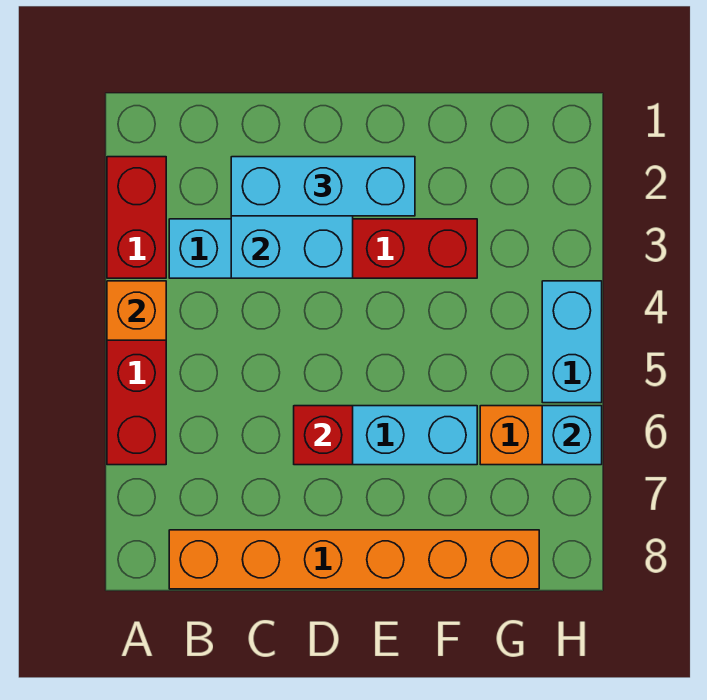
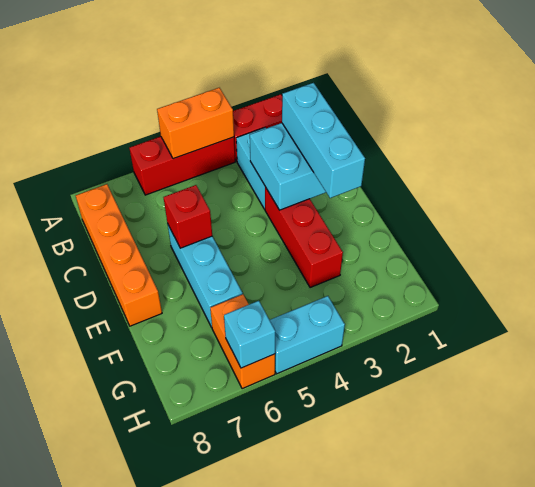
orange brick A4 level 2 -> orange brick A4:A5 level 2
orange brick B8:G8 level 1 -> orange brick B8:E8 level 1

